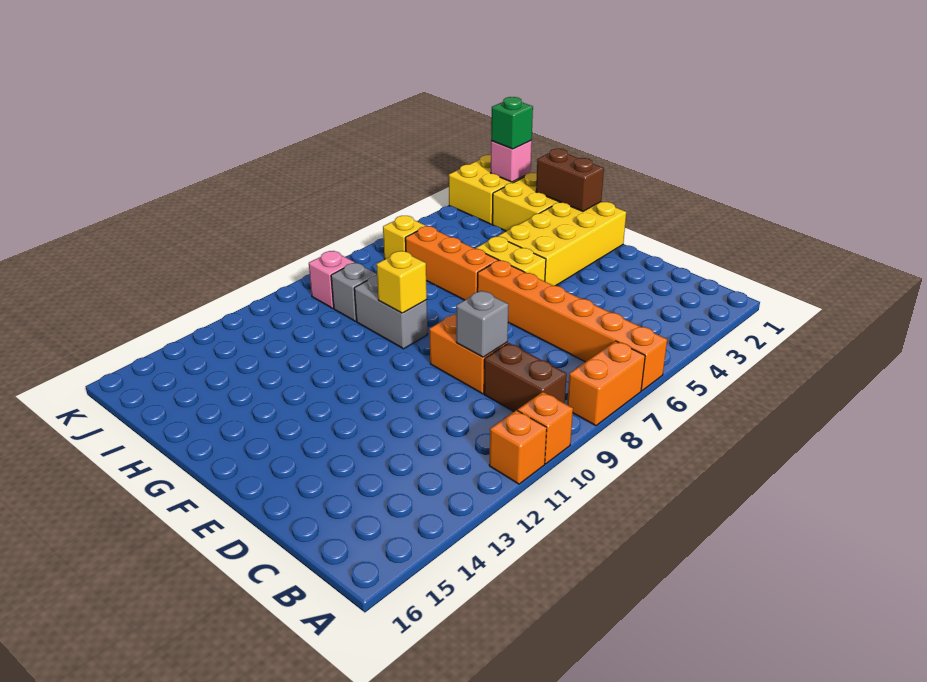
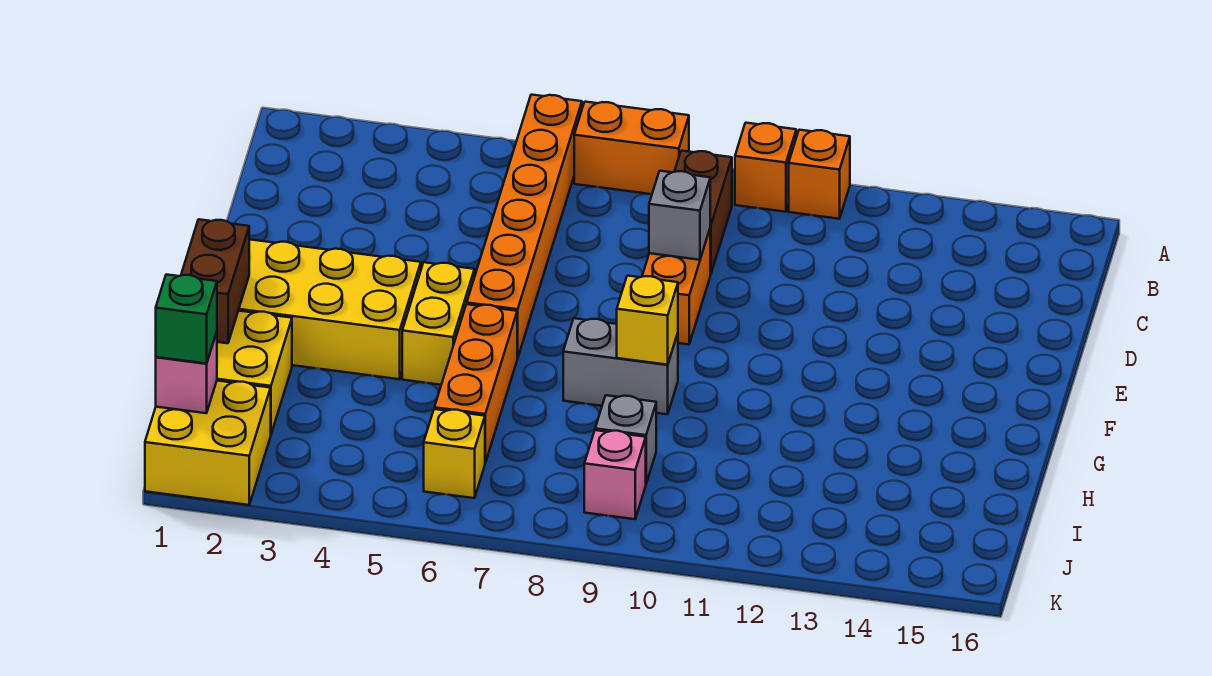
grey brick G9:H9 level 1 -> grey brick G8:G9 level 1

